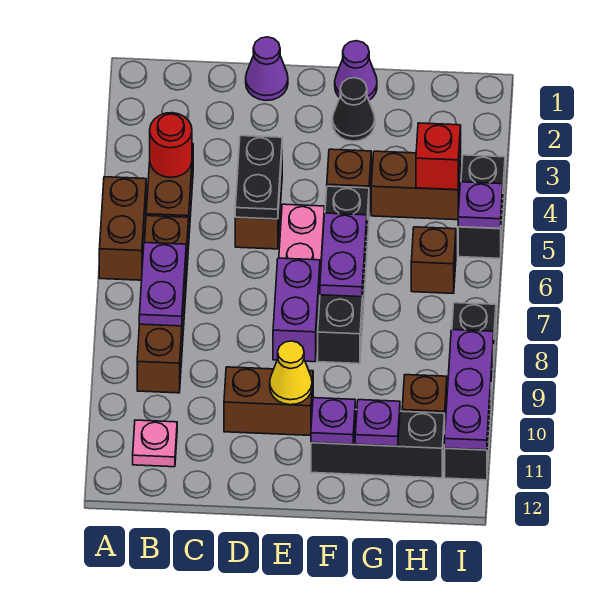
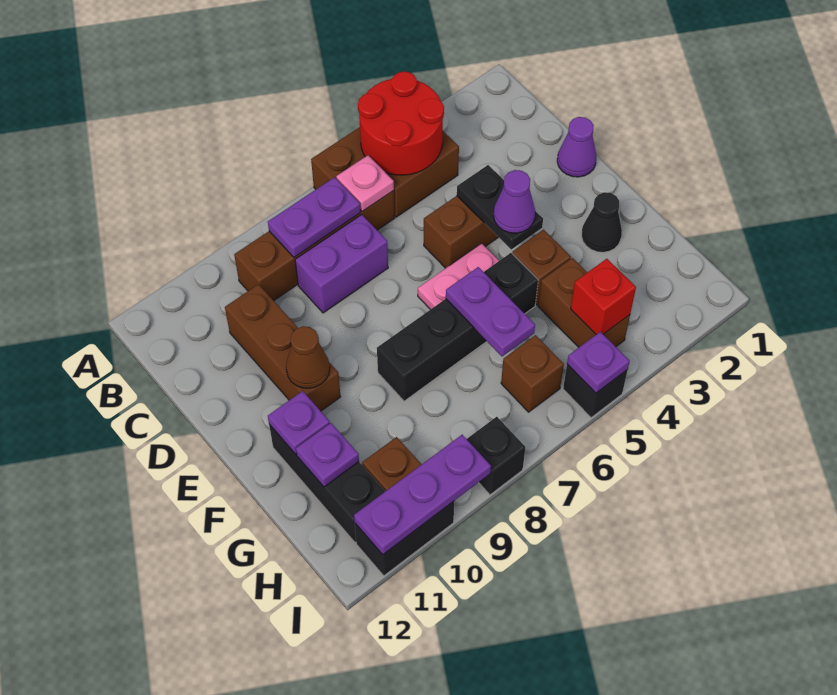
red round brick B4 level 2 -> red round brick A4:B5 level 2
pink plate B11 level 1 -> pink plate B6 level 2
black plate D4:D5 level 2 -> black plate D4:E4 level 2
brown brick D10:E10 level 1 -> brown brick C10:E10 level 1
purple brick E7:E8 level 1 -> purple brick C7:C8 level 1
yellow cone E10 level 2 -> brown cone E10 level 2
purple cone F1 level 1 -> purple cone E4 level 3
purple plate F6:F7 level 2 -> purple plate F6:G6 level 2
black brick I4:I5 level 1 -> black brick I5 level 1

